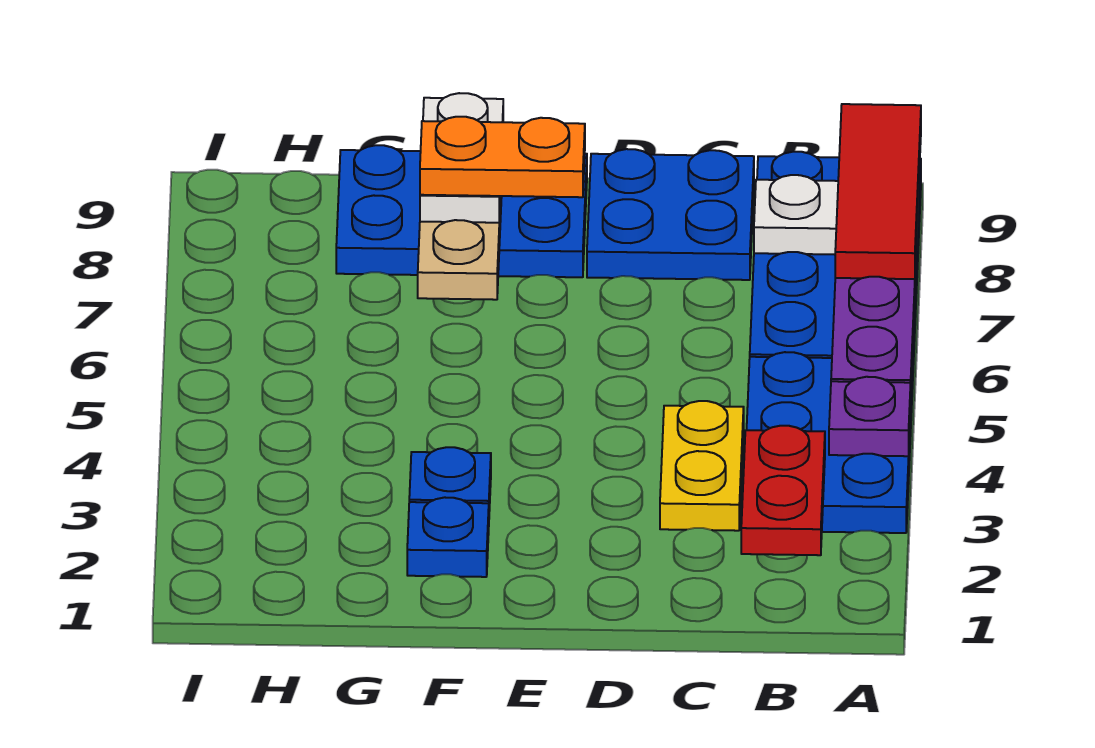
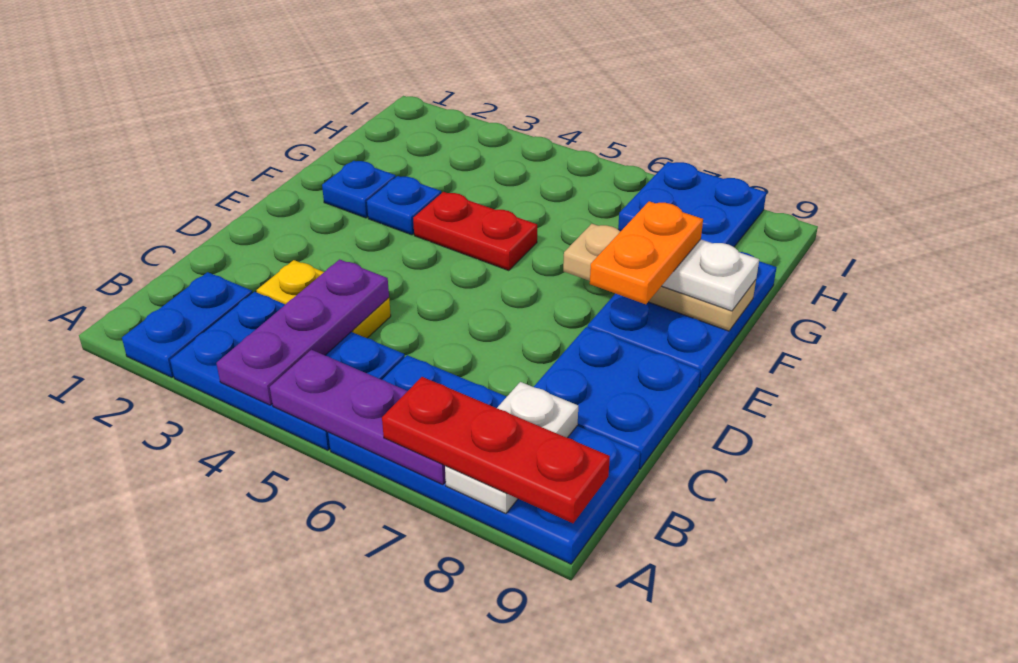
none -> blue plate A2:B2 level 1
purple plate A4 level 2 -> purple plate A4:C4 level 2
red tile A7:A9 level 3 -> red plate A7:A9 level 3
red plate B2:B3 level 2 -> red plate F4:F5 level 1
none -> blue plate H7:I8 level 1

